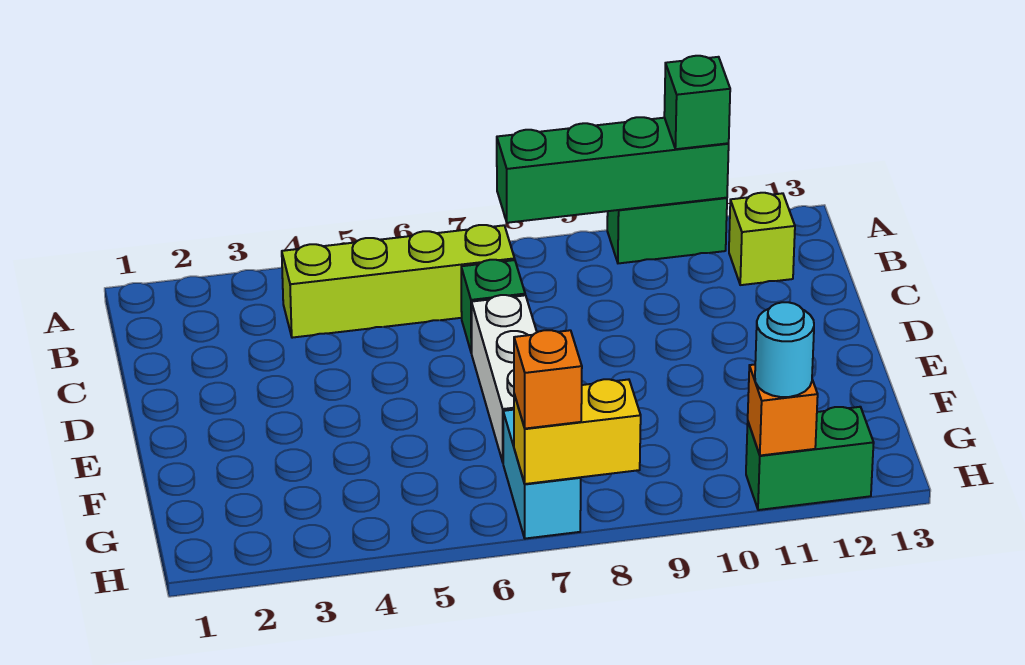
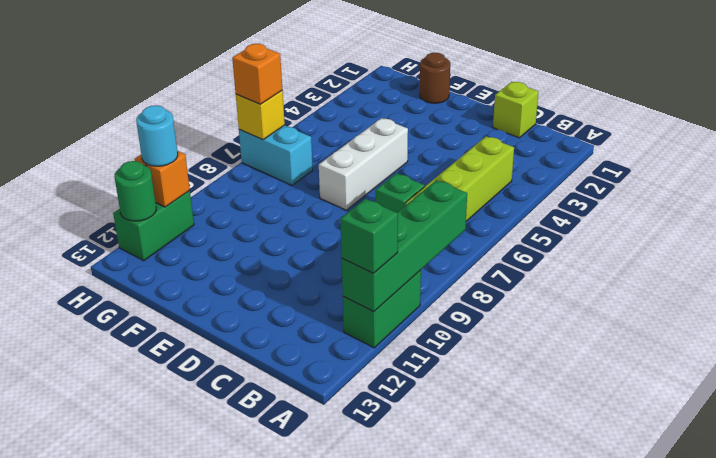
lime brick B12 level 1 -> lime brick C1 level 1
white brick D7:F7 level 1 -> white brick E5:E7 level 1
none -> brown round brick F1 level 1
yellow brick H7:H8 level 2 -> yellow brick H7 level 2
none -> green round brick H12 level 2

